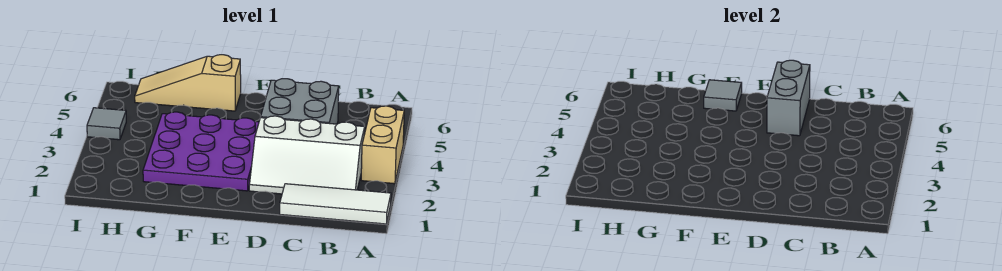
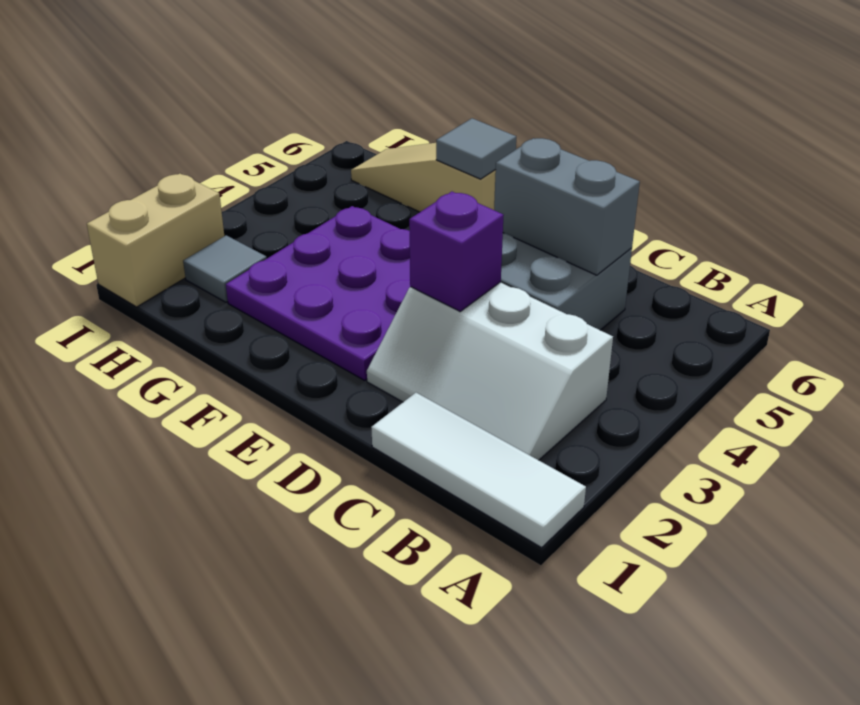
tan brick A3:A4 level 1 -> tan brick I1:I2 level 1
none -> purple brick D3 level 2
grey brick D5:D6 level 2 -> grey brick C5:D5 level 2
grey tile I4 level 1 -> grey tile H2 level 1

